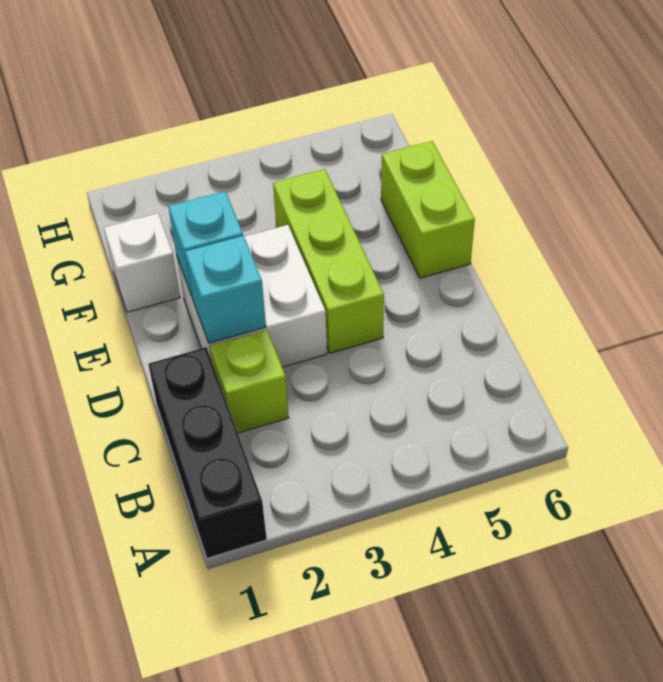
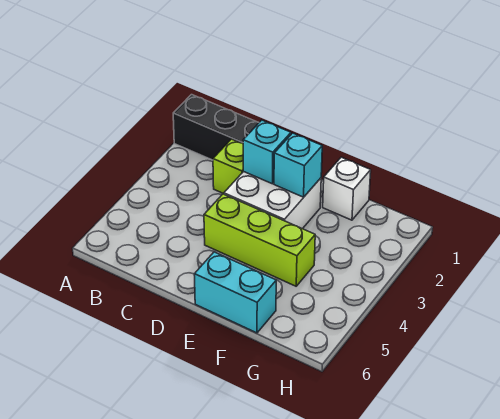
lime brick E6:F6 level 1 -> cyan brick E6:F6 level 1

